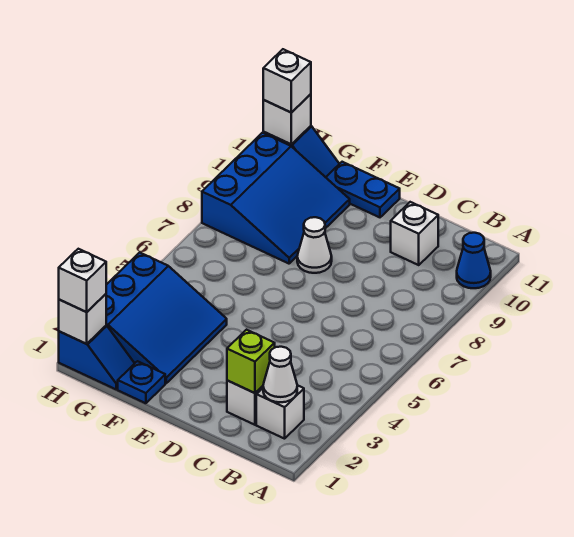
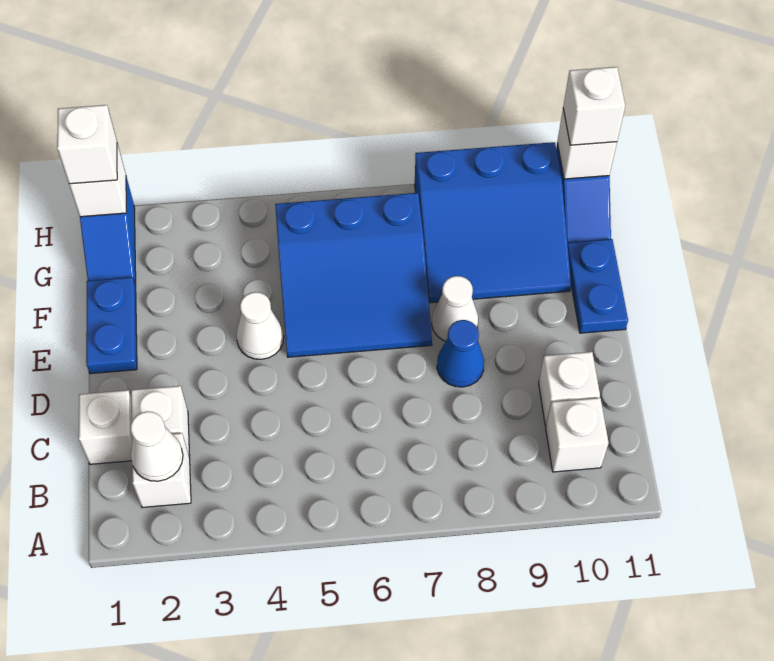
blue cone A10 level 1 -> blue cone D8 level 1
none -> white brick B10 level 1
none -> white brick C1 level 1
lime brick C2 level 2 -> none
none -> white cone E4 level 1
blue plate F1 level 1 -> blue plate E1:F1 level 1
blue slope F2:H4 level 1 top H -> blue slope E5:G7 level 1 top G

